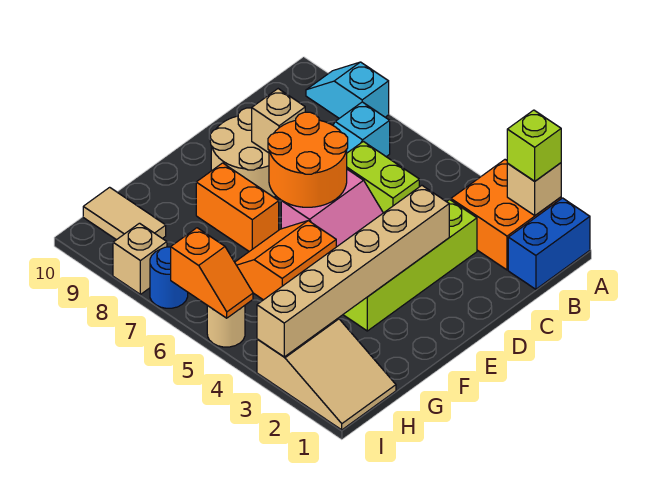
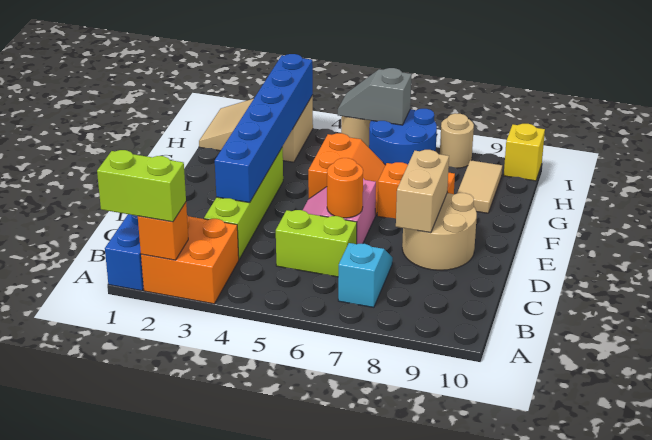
tan brick A2 level 2 -> orange brick A2 level 2
lime brick A2 level 3 -> lime brick A1:A2 level 3
cyan slope A8:A9 level 1 top 8 -> none
tan brick D3:I3 level 2 -> blue brick D3:I3 level 2
orange round brick D6:E7 level 2 -> orange round brick D6 level 2
tan brick D8 level 2 -> tan brick D8:E8 level 2
tan tile H9:H10 level 1 -> tan tile G9:H9 level 1
orange slope I5:I6 level 2 top 6 -> grey slope I5:I6 level 2 top 6
blue round brick I7 level 1 -> blue round brick H6:I7 level 1
tan brick I8 level 1 -> tan round brick I8 level 1
none -> yellow brick I10 level 1

